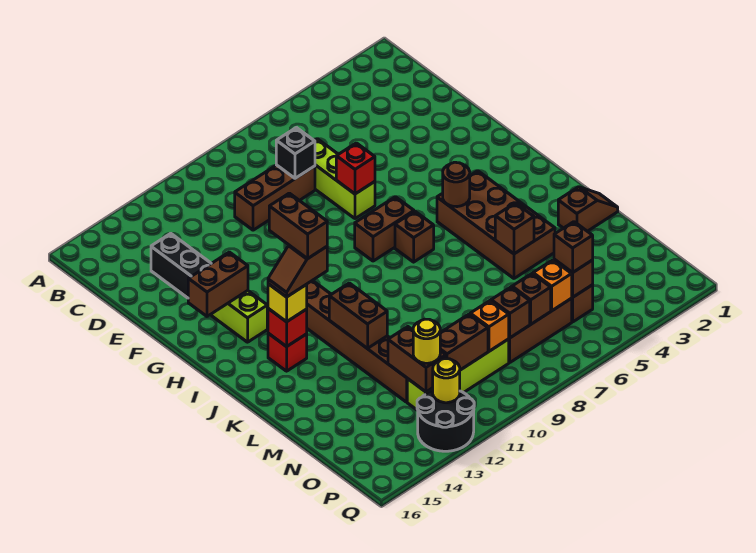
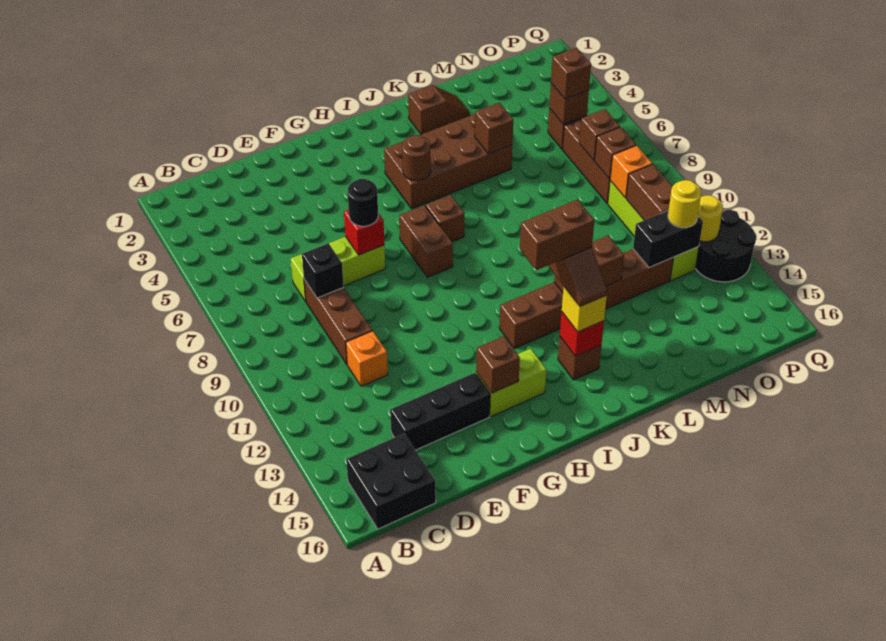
none -> black brick B15:C16 level 1
none -> black round brick F7 level 3
brown brick G14:G15 level 2 -> brown brick G14 level 2
red brick J14 level 1 -> brown brick J14 level 1
brown slope L1:L2 level 1 top 2 -> brown slope K2:L2 level 1 top K
brown brick N12:O12 level 2 -> black brick N12:O12 level 2
orange brick O6 level 2 -> orange brick D11 level 1

